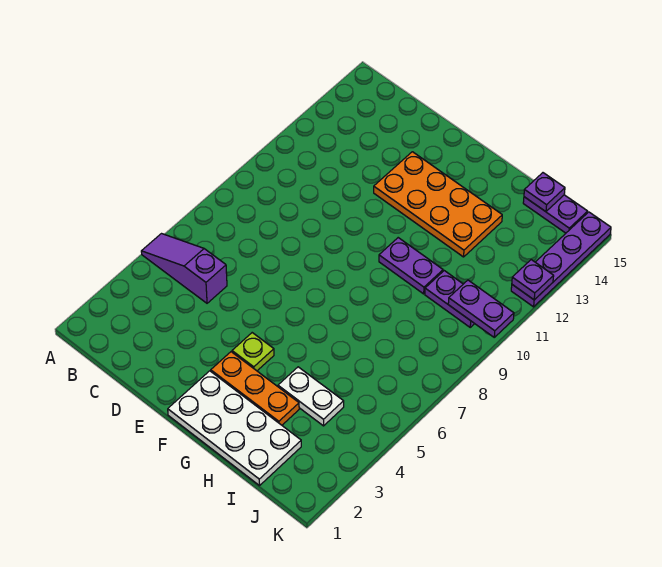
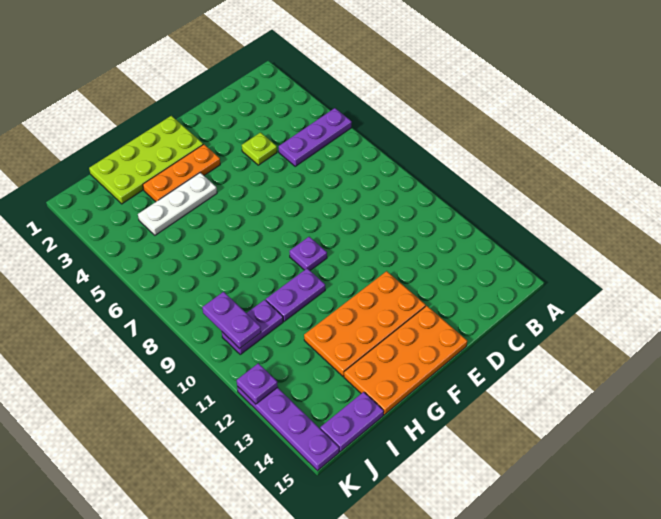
purple slope A5:C5 level 1 top C -> purple plate A5:C5 level 1
none -> orange plate E14:H15 level 1
white plate F1:I2 level 1 -> lime plate F1:I2 level 1
lime plate F4 level 1 -> lime plate D4 level 1
white plate H4:I4 level 1 -> white plate G4:I4 level 1
purple plate I15 level 2 -> purple plate F9 level 1
purple plate J10:K10 level 2 -> purple plate J9:J10 level 2

